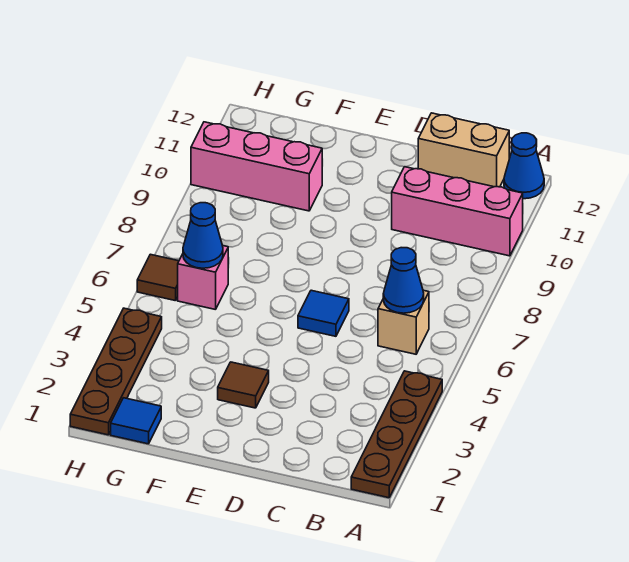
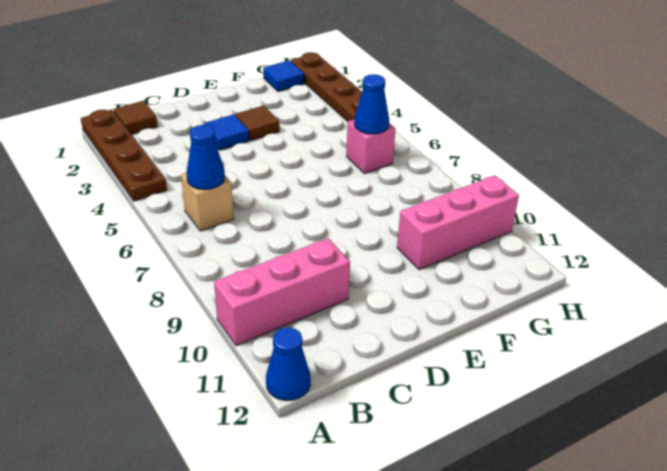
tan brick B12:C12 level 1 -> none
blue tile D6 level 1 -> blue tile D3 level 1
brown tile H6 level 1 -> brown tile B1 level 1

